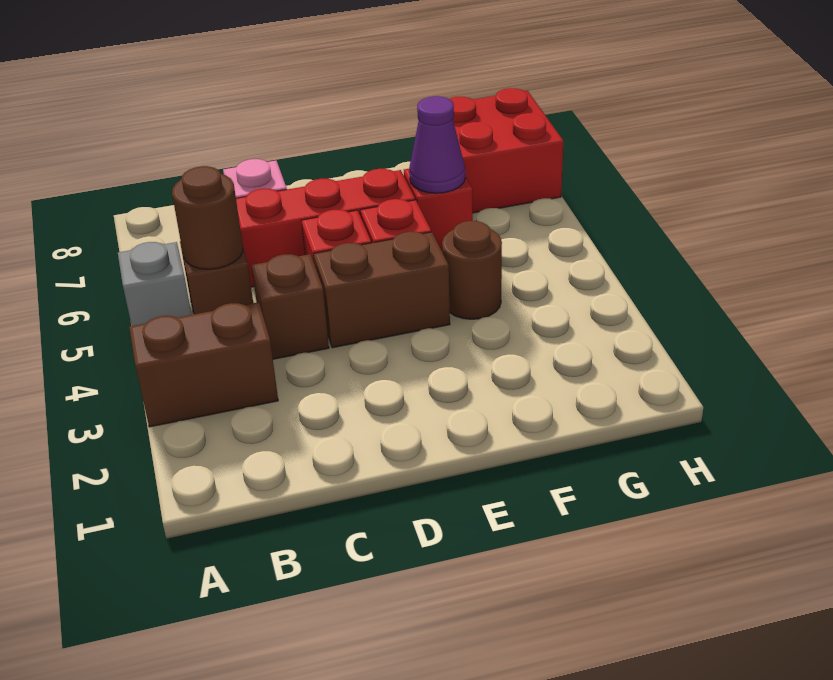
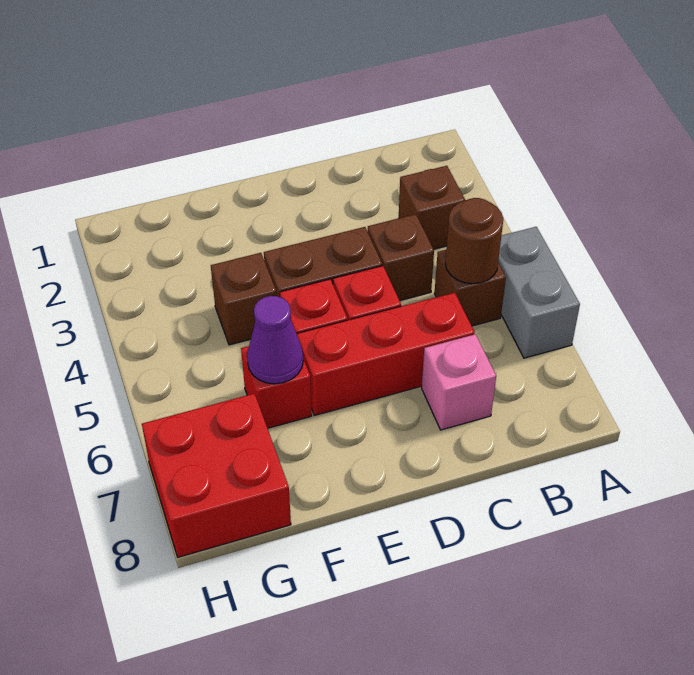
brown brick A3:B3 level 1 -> brown brick B3 level 1
grey brick A5 level 1 -> grey brick A5:A6 level 1
brown round brick F4 level 1 -> brown brick F4 level 1

